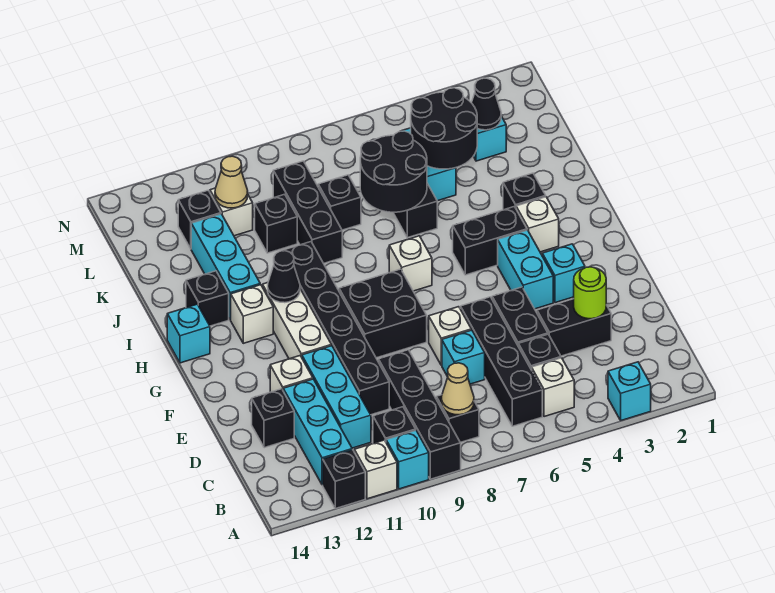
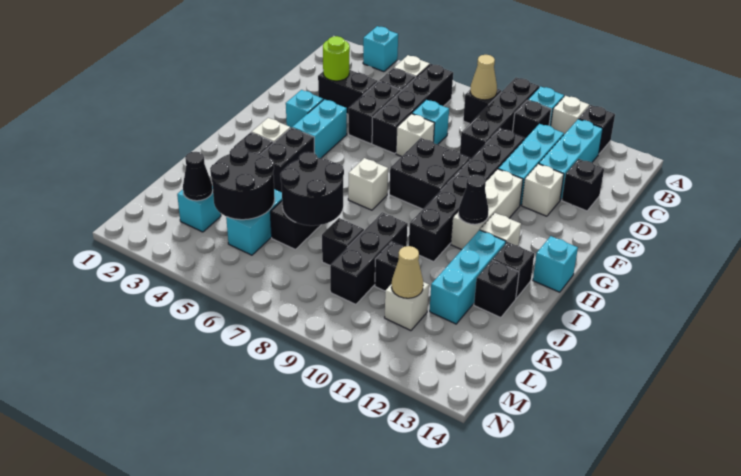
black brick H4:H5 level 1 -> black brick H4:I4 level 1
black brick L12 level 1 -> black brick J13 level 1

